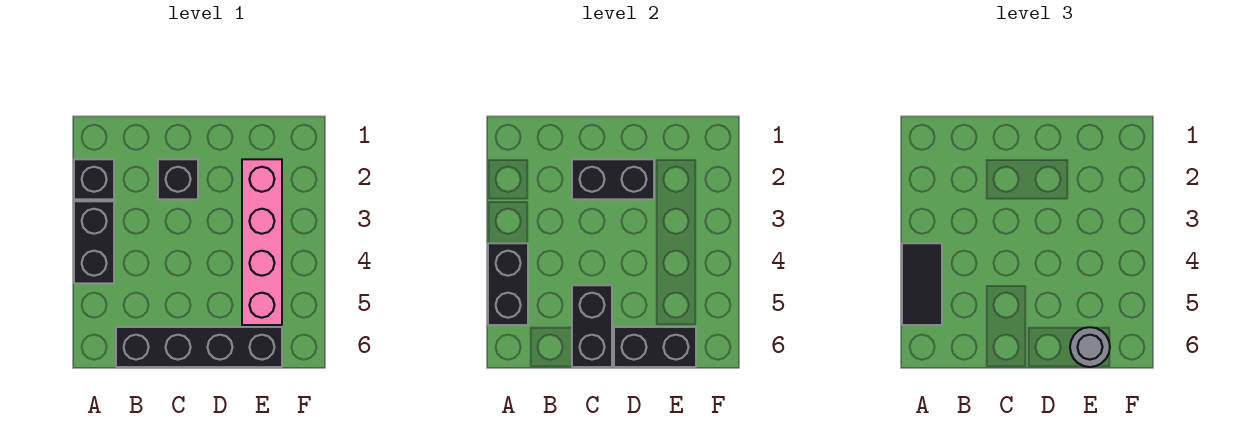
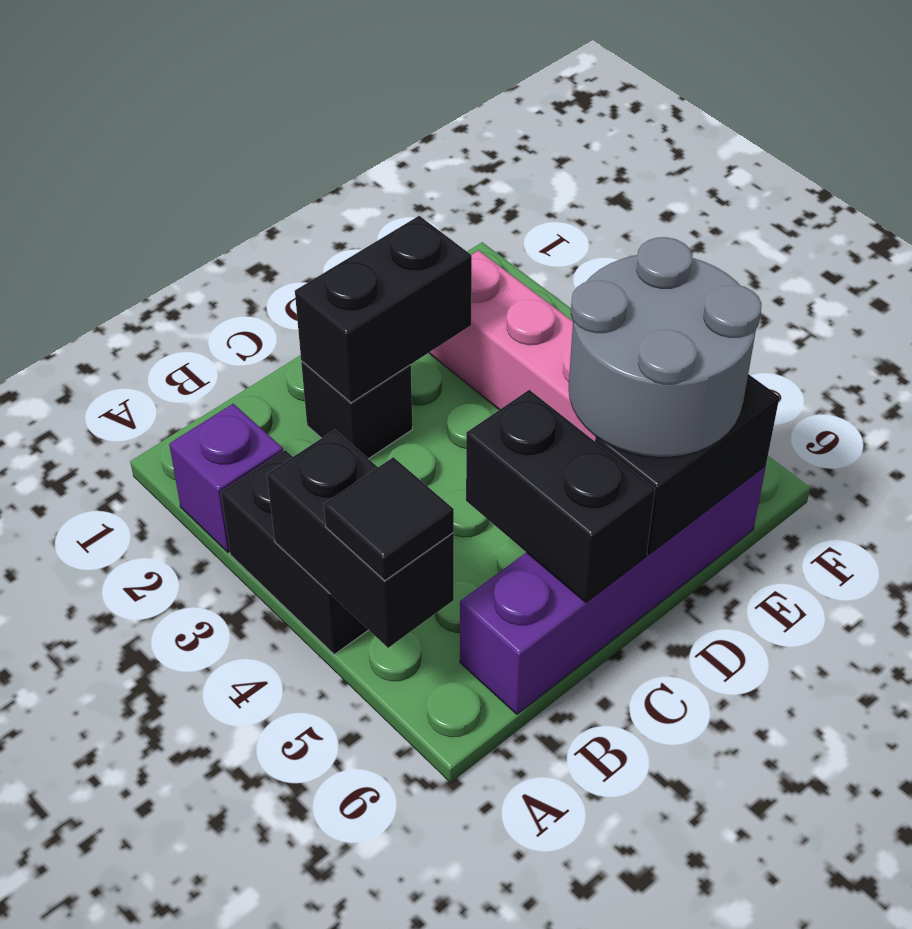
black brick A2 level 1 -> purple brick A2 level 1
black tile A4:A5 level 3 -> black tile A5 level 3
black brick B6:E6 level 1 -> purple brick B6:E6 level 1
grey round brick E6 level 3 -> grey round brick D5:E6 level 3

